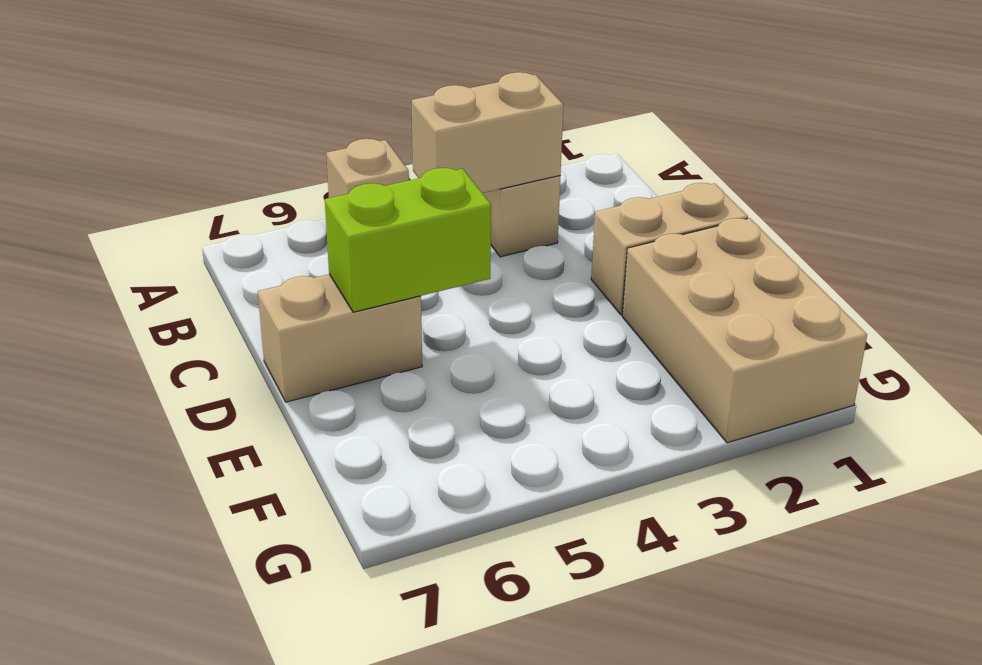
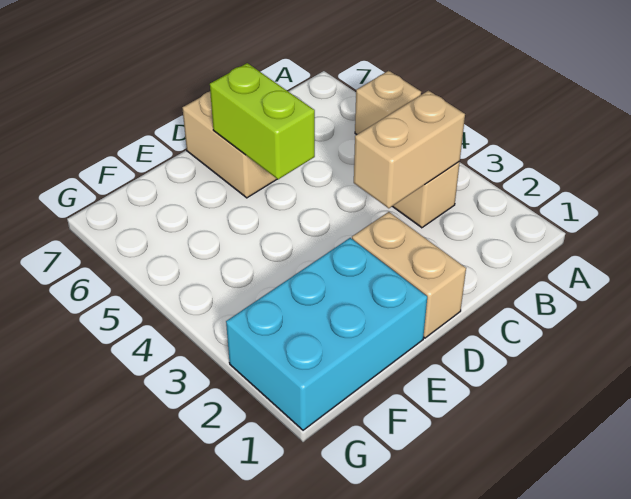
tan brick B3:B4 level 2 -> tan brick B3:C3 level 2
tan brick E1:G2 level 1 -> cyan brick E1:G2 level 1

